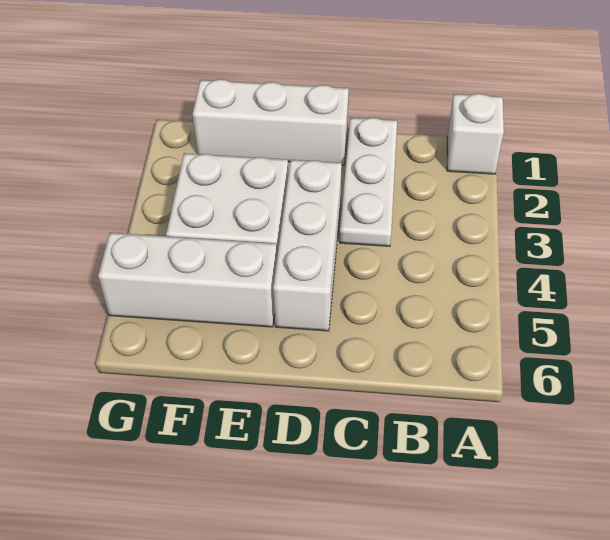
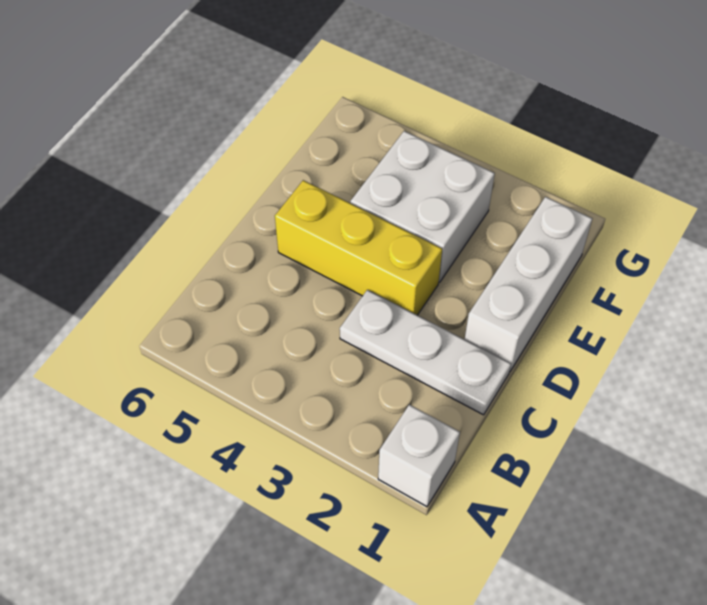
white brick D3:D5 level 1 -> yellow brick D3:D5 level 1
white brick E5:G5 level 1 -> none

